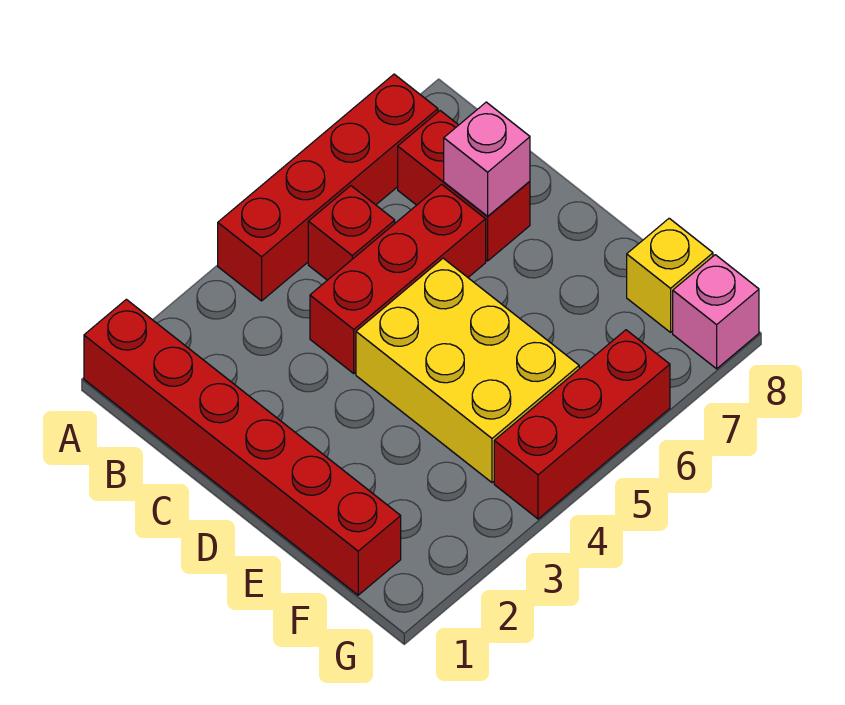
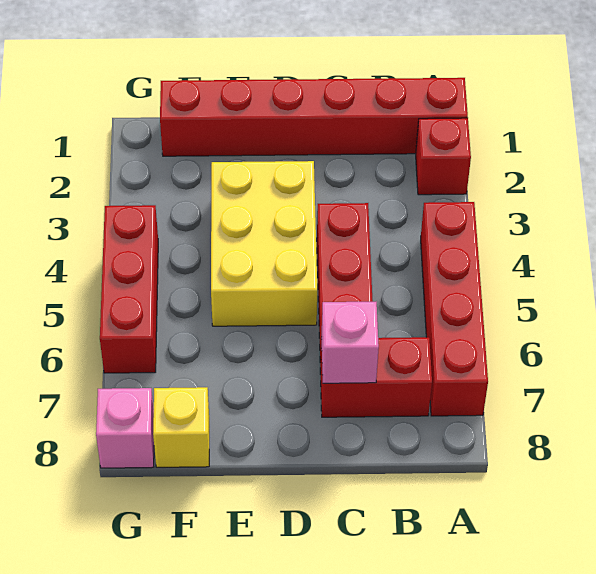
red brick B5 level 1 -> red brick A2 level 1
yellow brick D4:F5 level 1 -> yellow brick D3:E5 level 1

